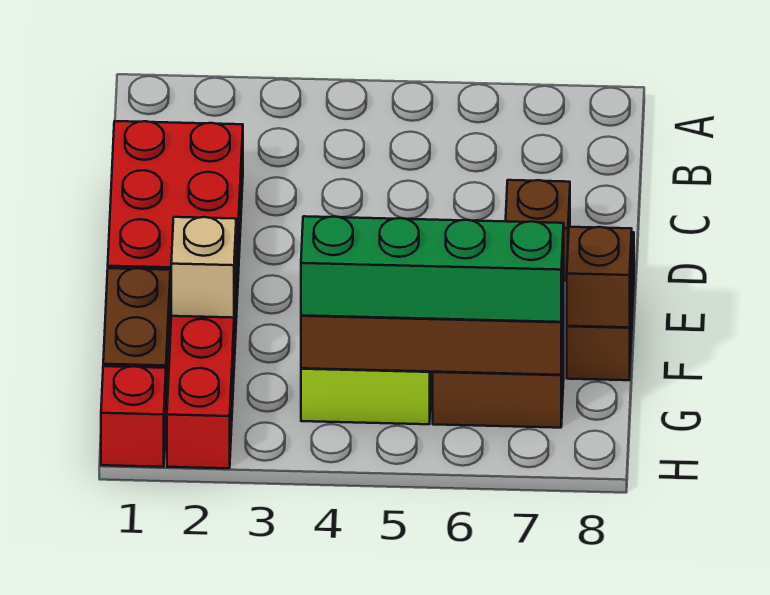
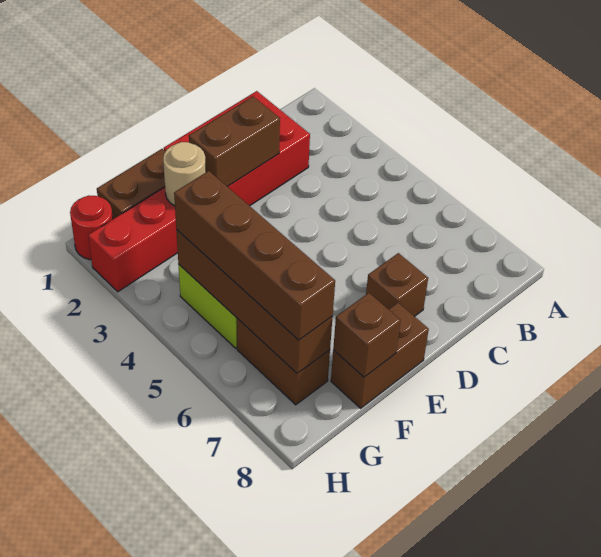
none -> brown brick D2:E2 level 2
tan brick F2 level 2 -> tan round brick F2 level 2
green brick G4:G7 level 3 -> brown brick G4:G7 level 3
red brick H1 level 1 -> red round brick H1 level 1

